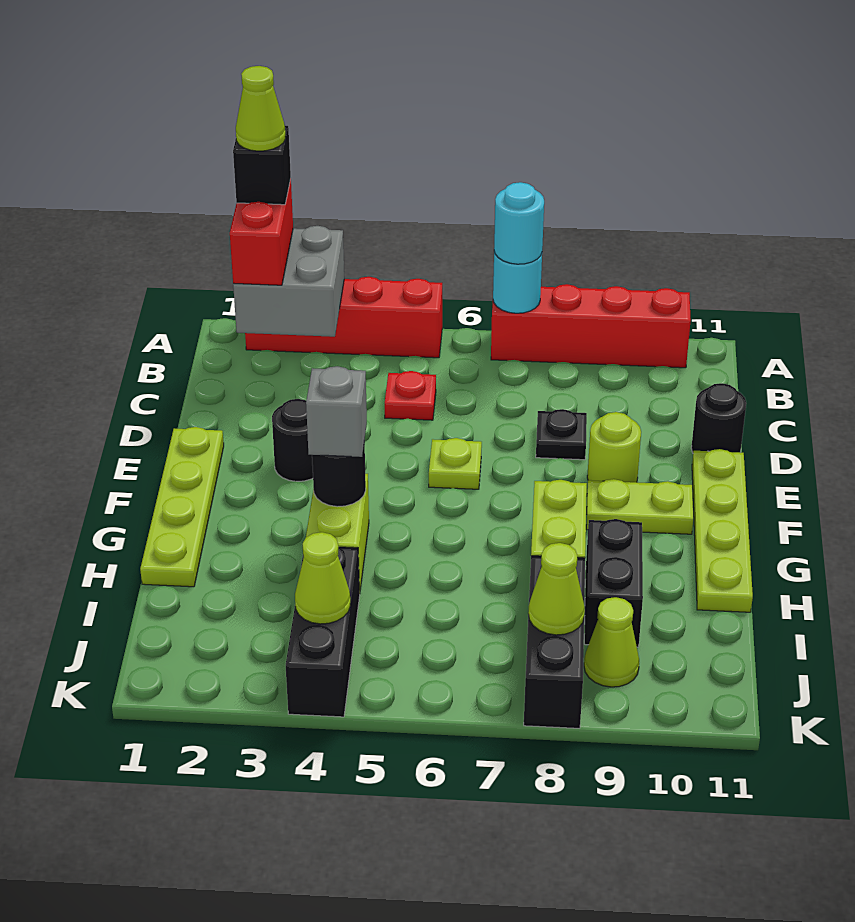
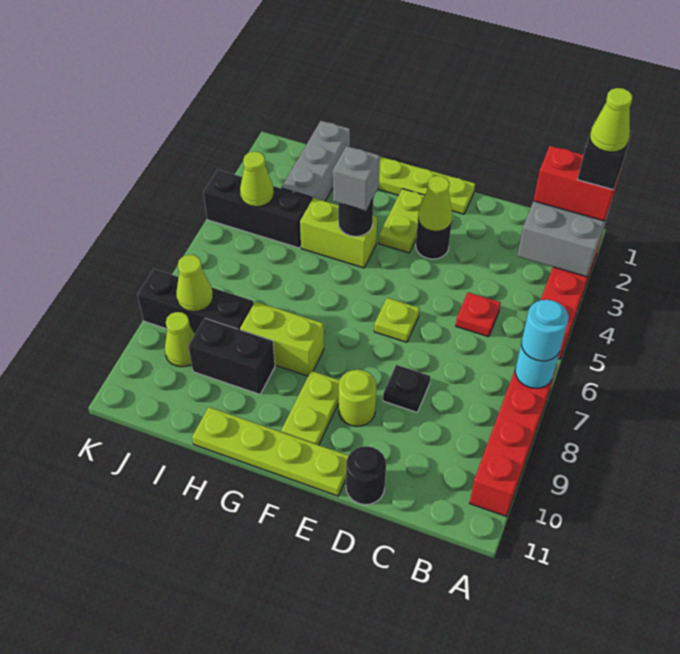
none -> lime cone E3 level 2
none -> lime plate F2:F3 level 1
none -> grey brick I1:I3 level 1

